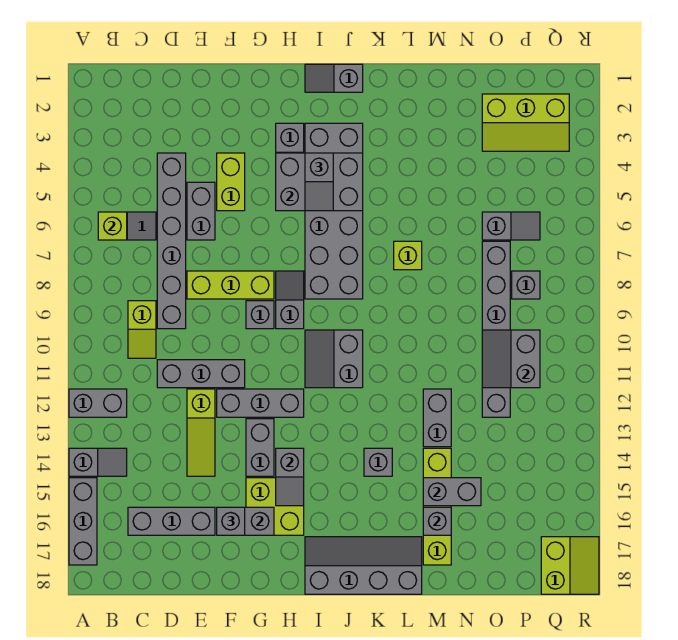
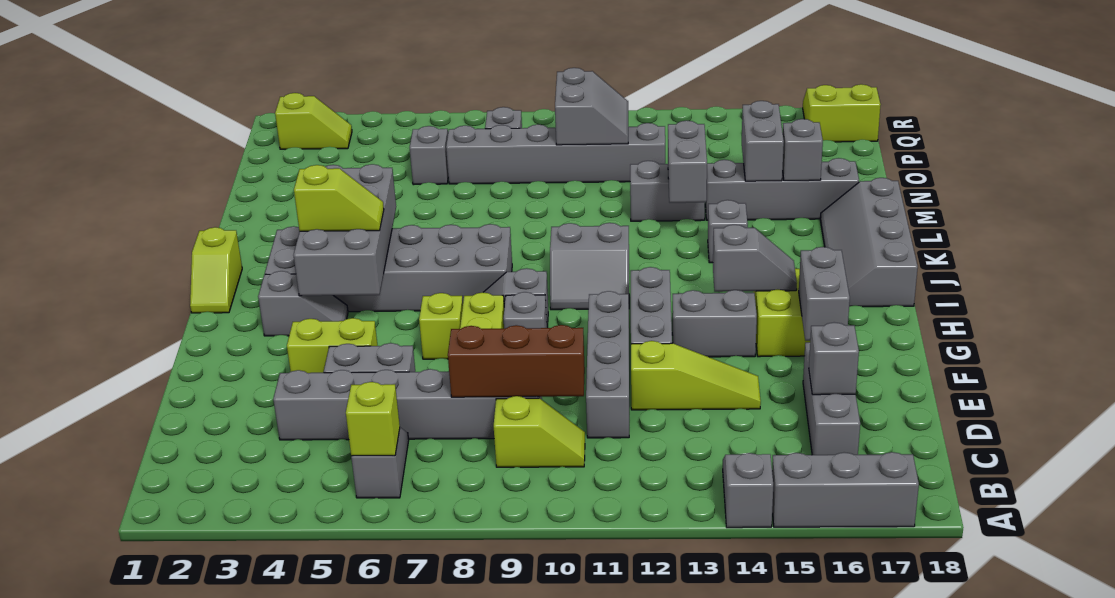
grey brick A12:B12 level 1 -> grey brick L13:M13 level 2
none -> brown brick D8:D10 level 2
grey brick D11:F11 level 1 -> grey brick D11:G11 level 1
grey brick F16 level 3 -> grey brick D16 level 2
grey brick H4:J5 level 2 -> grey brick H4:K5 level 2
grey slope I1:J1 level 1 top J -> lime slope I1:J1 level 1 top J
grey slope I4:I5 level 3 top 4 -> lime slope I4:I5 level 3 top 4
lime brick L7 level 1 -> lime brick G7 level 1
lime brick M14:M17 level 1 -> grey brick M14:M17 level 1
lime slope O2:Q3 level 1 top 2 -> lime slope Q2:Q3 level 1 top 2
grey slope O10:P11 level 2 top P -> grey slope O10:P11 level 2 top 10

